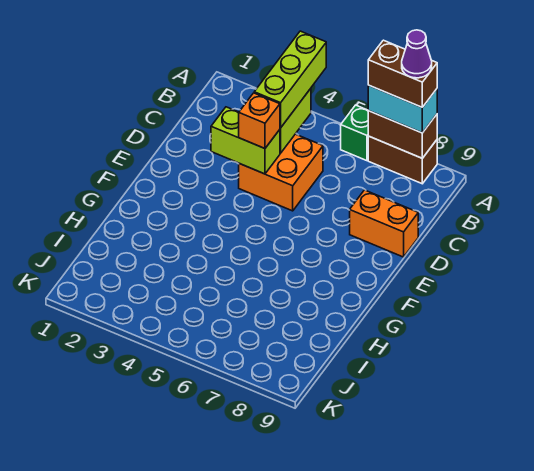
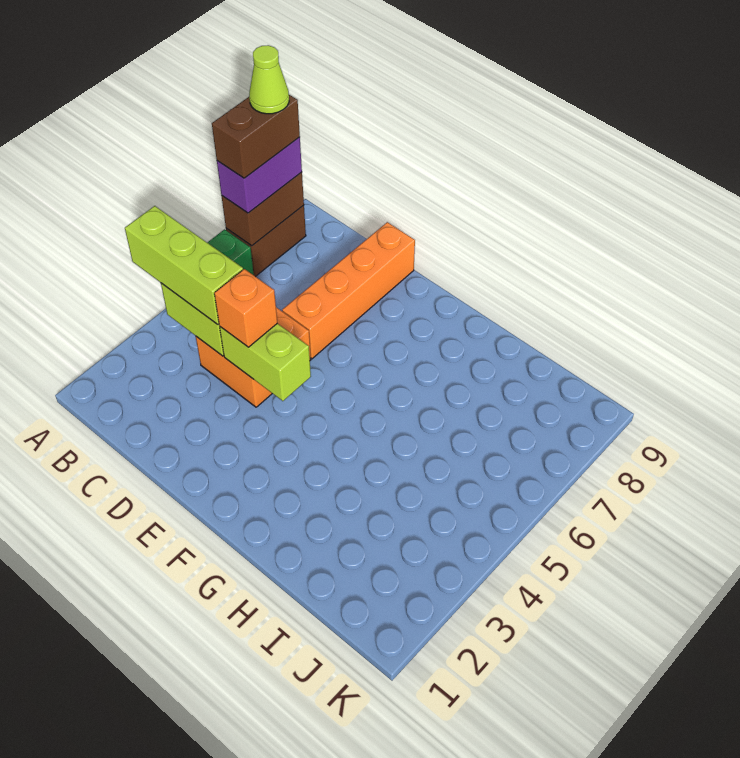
cyan brick A7:A8 level 3 -> purple brick A7:A8 level 3
purple cone A8 level 5 -> lime cone A8 level 5
lime brick D3:D4 level 2 -> lime brick D4:E4 level 2
orange brick D8:D9 level 1 -> orange brick D6:D9 level 1

